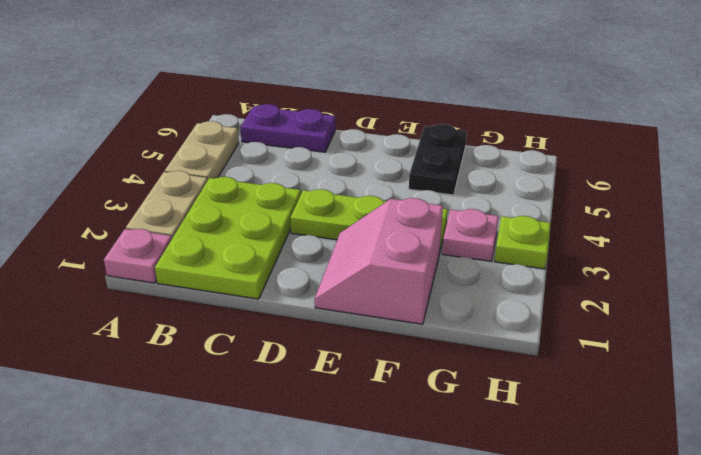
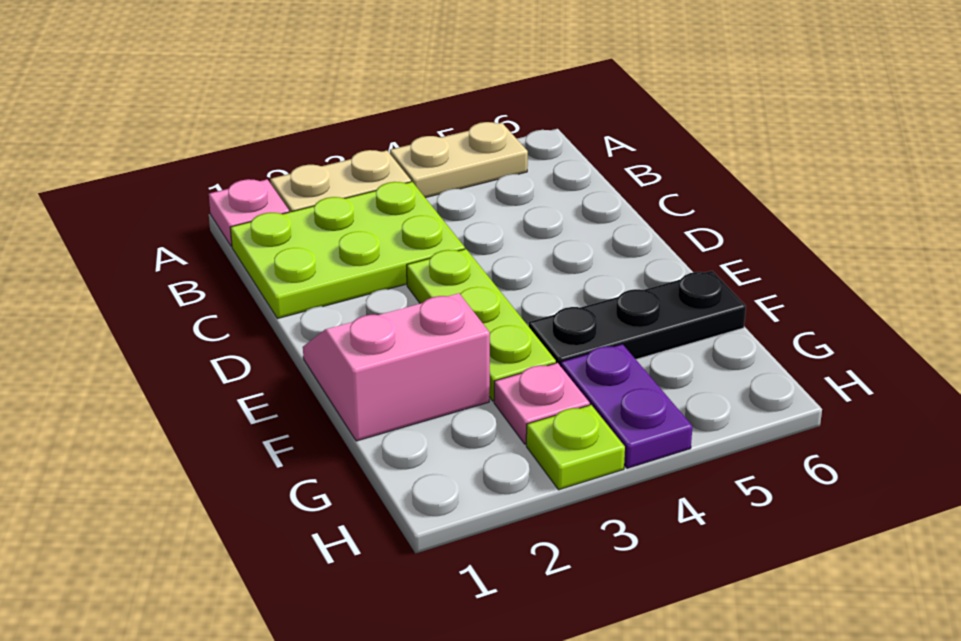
purple plate B6:C6 level 1 -> purple plate G4:H4 level 1
black plate F5:F6 level 1 -> black plate F4:F6 level 1

